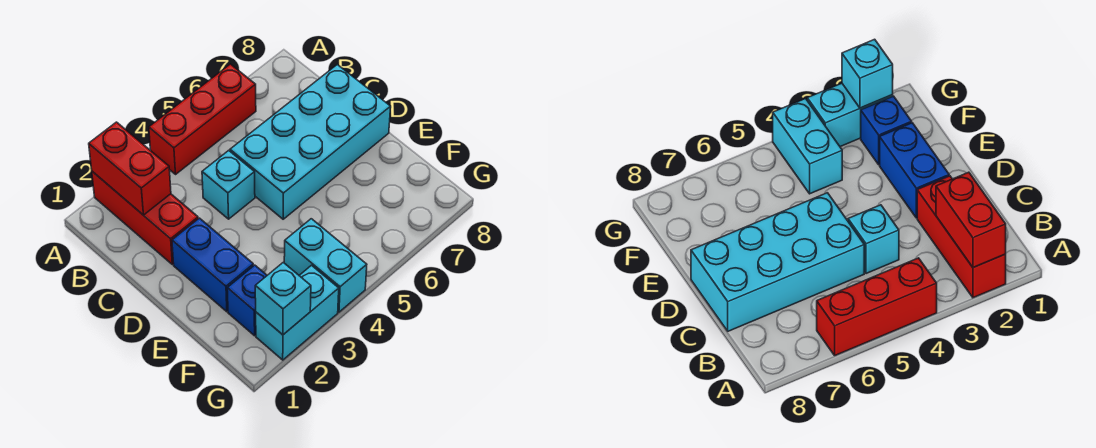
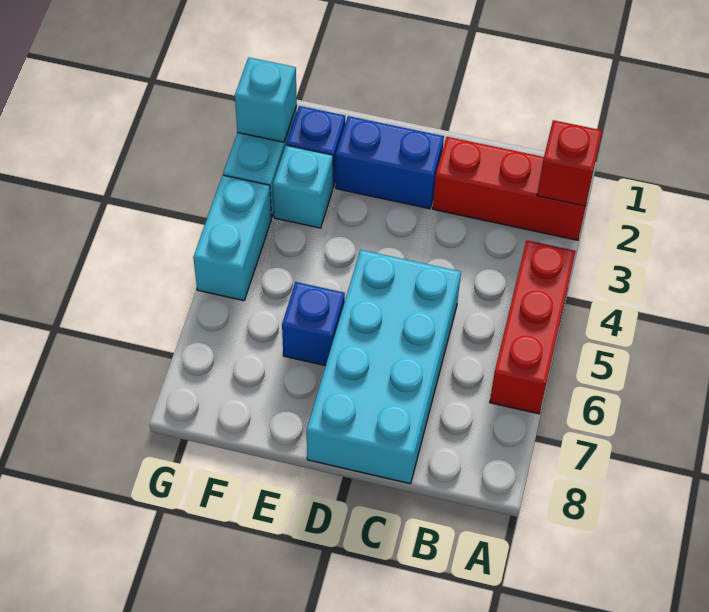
red brick A2:B2 level 2 -> red brick A2 level 2
cyan brick C4 level 1 -> cyan brick F3 level 1
none -> blue brick E6 level 1
cyan brick F4:G4 level 1 -> cyan brick G4:G5 level 1

